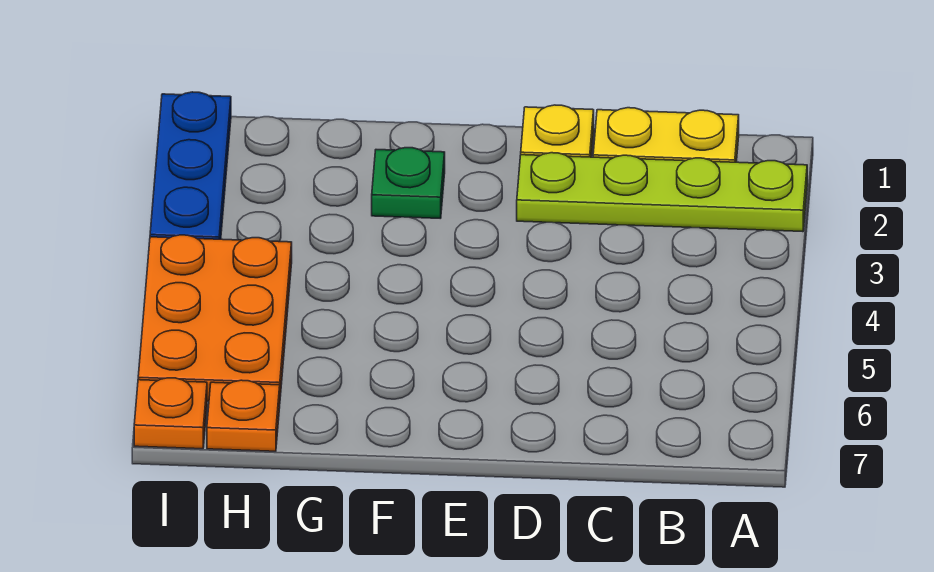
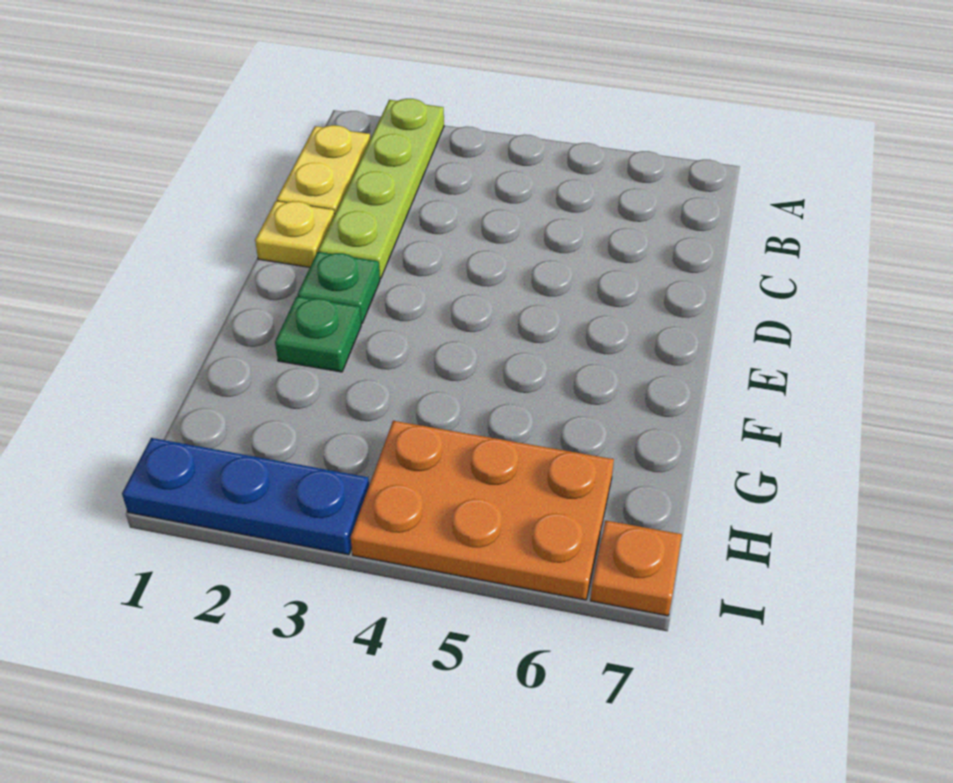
none -> green plate E2 level 1
orange plate H7 level 1 -> none

